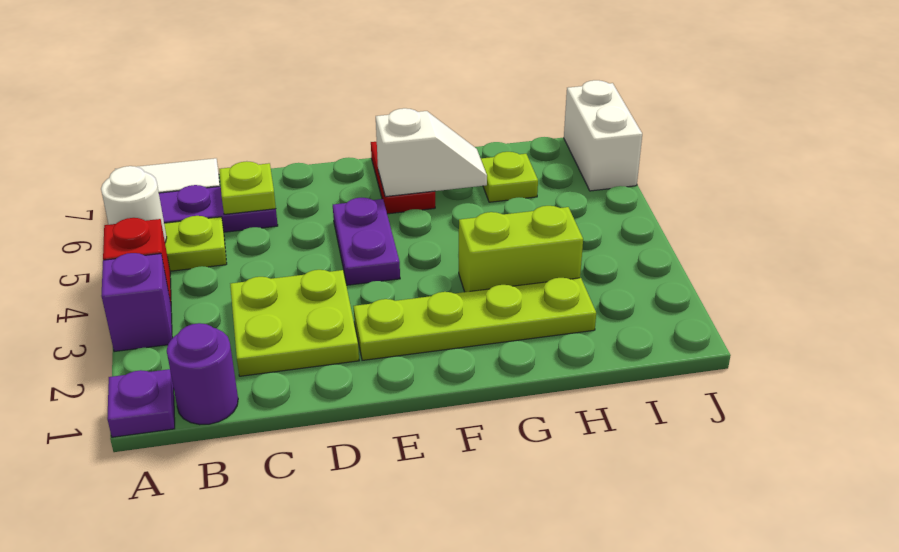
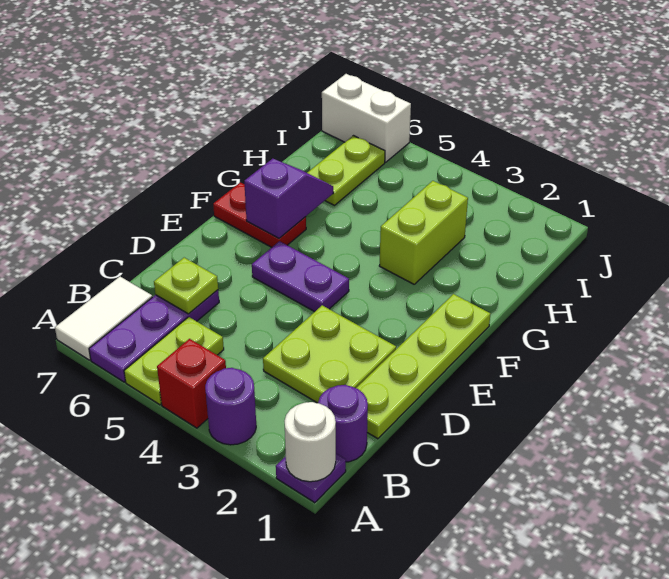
purple brick A3 level 1 -> purple round brick A3 level 1
white round brick A5 level 2 -> white round brick A1 level 2
lime plate E2:H2 level 1 -> lime plate C1:F1 level 1
white slope F6:G6 level 2 top F -> purple slope F6:G6 level 2 top F
lime plate H6 level 1 -> lime plate H6:I6 level 1

